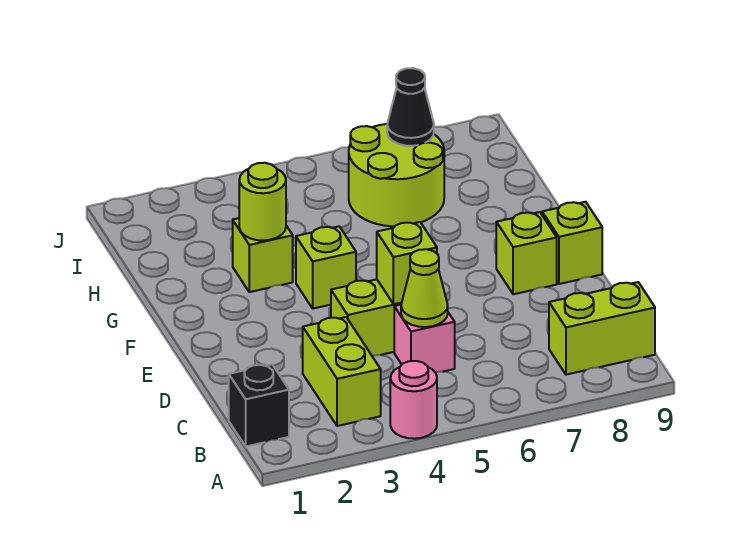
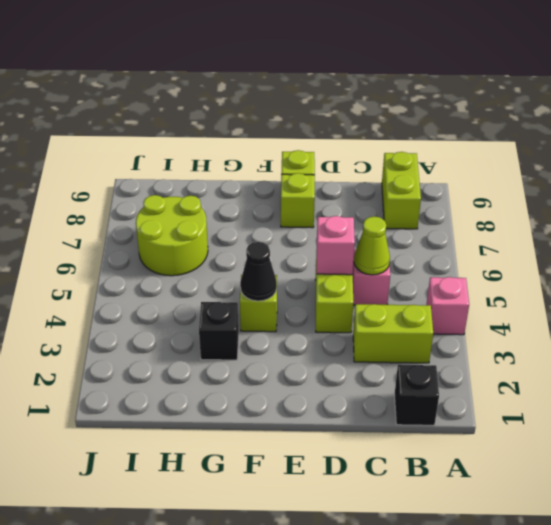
pink round brick A4 level 1 -> pink brick A4 level 1
lime brick D5 level 2 -> pink brick D5 level 2
lime brick G3 level 1 -> black brick G3 level 1
lime round brick G3 level 2 -> none
black cone I7 level 2 -> black cone F4 level 2

